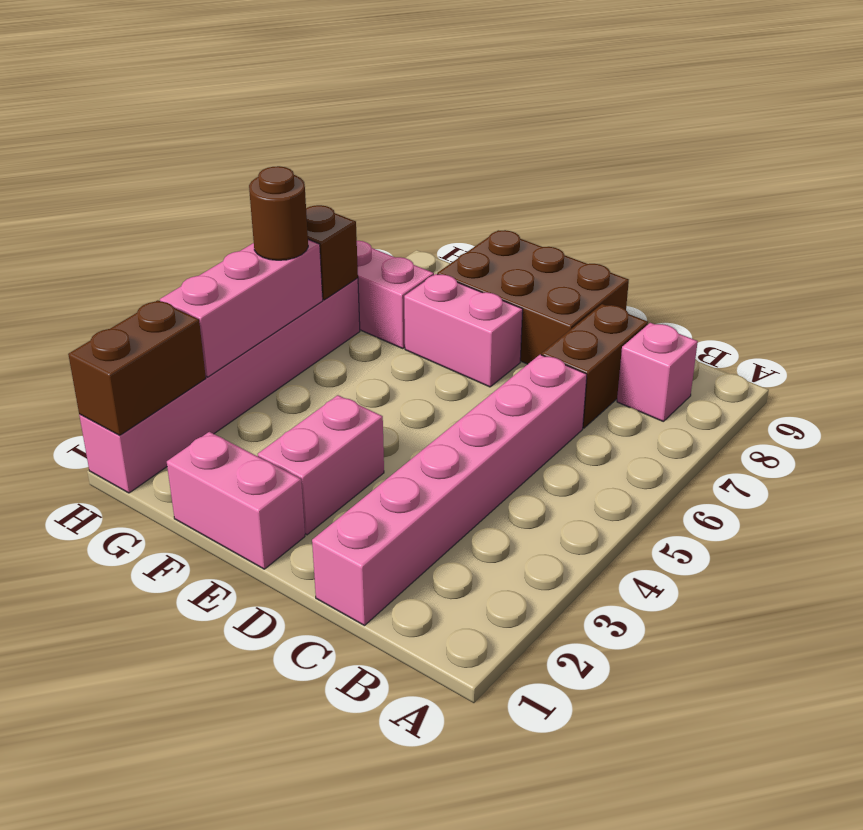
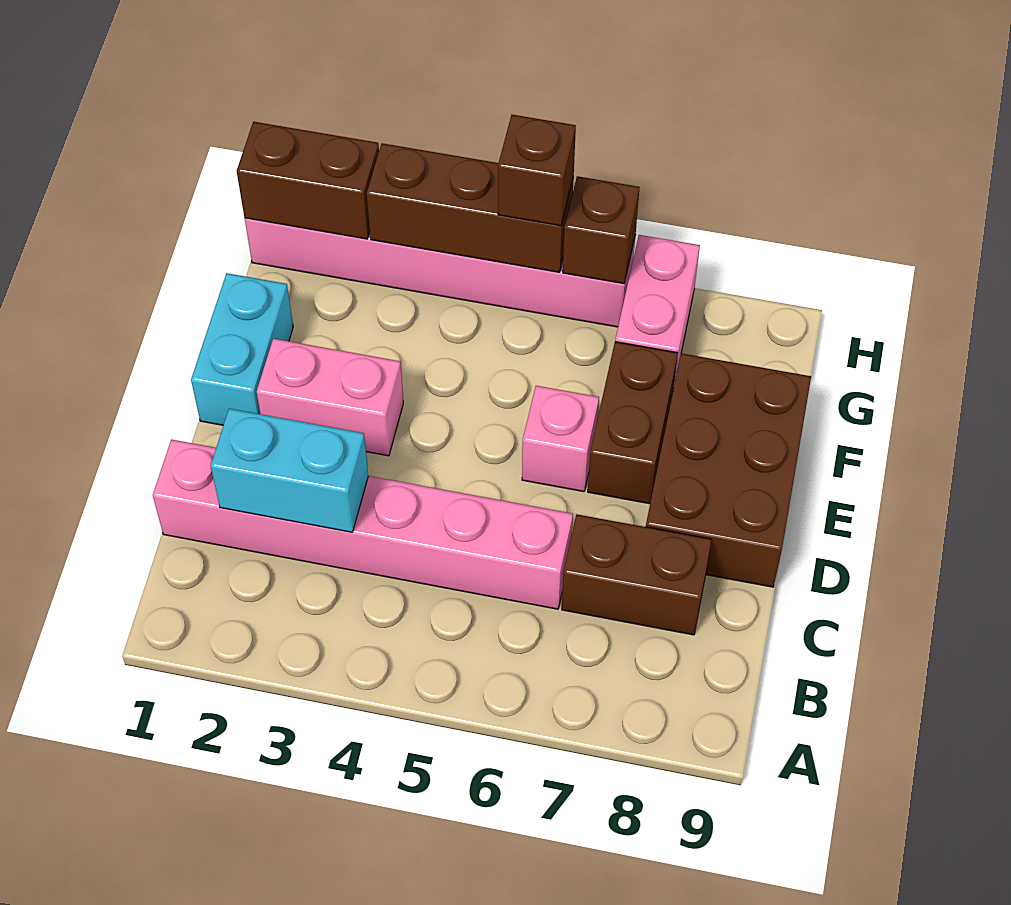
pink brick B8 level 1 -> pink brick E6 level 1
none -> cyan brick C2:C3 level 2
pink brick E1:F1 level 1 -> cyan brick E1:F1 level 1
pink brick E7:F7 level 1 -> brown brick E7:F7 level 1
pink brick H3:H5 level 2 -> brown brick H3:H5 level 2
brown round brick H5 level 3 -> brown brick H5 level 3

